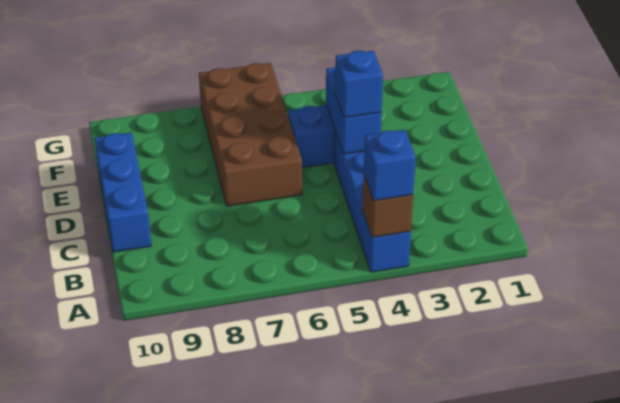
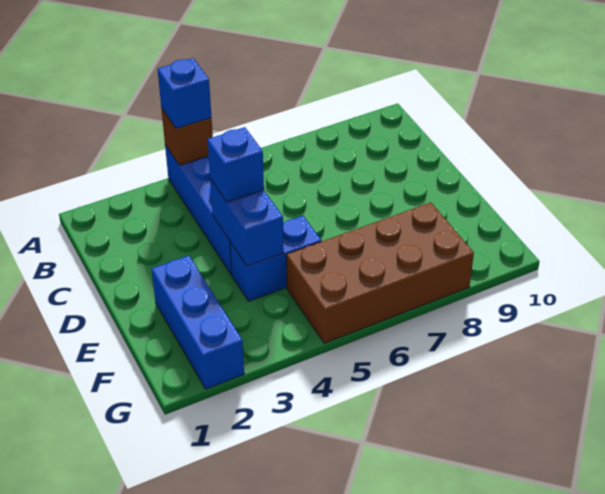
blue brick C10:E10 level 1 -> blue brick E2:G2 level 1
brown brick D6:G7 level 1 -> brown brick F5:G8 level 1

